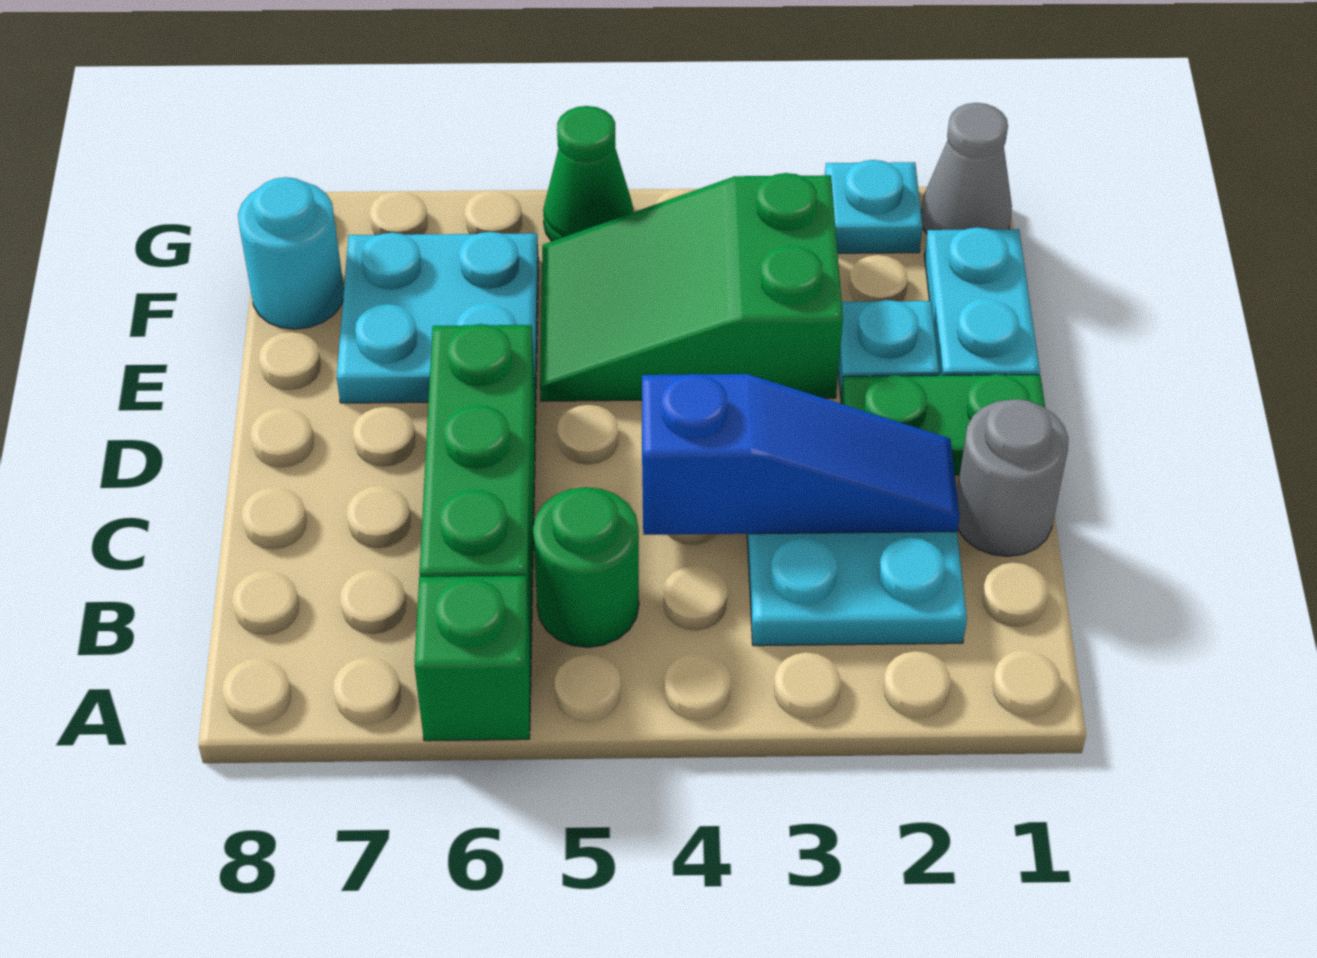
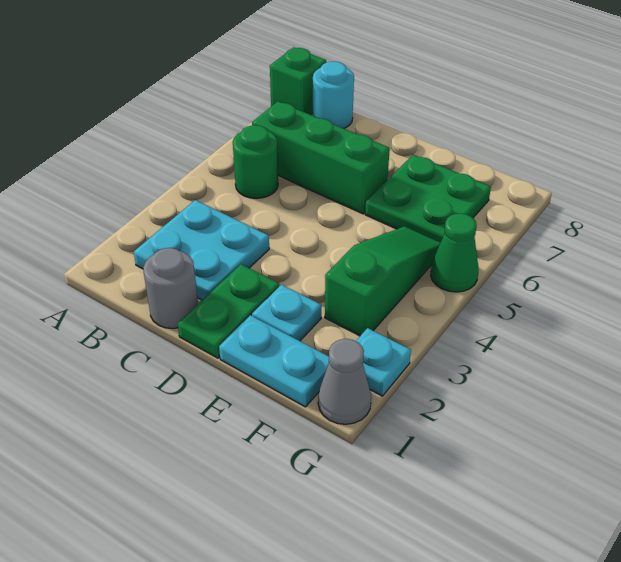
green brick A6 level 1 -> green brick A8 level 1
blue slope C2:C4 level 2 top 4 -> none
green slope E3:F5 level 1 top 3 -> green slope F3:F5 level 1 top 3
cyan plate E6:F7 level 1 -> green plate E6:F7 level 1
cyan round brick F8 level 1 -> cyan round brick B8 level 1

